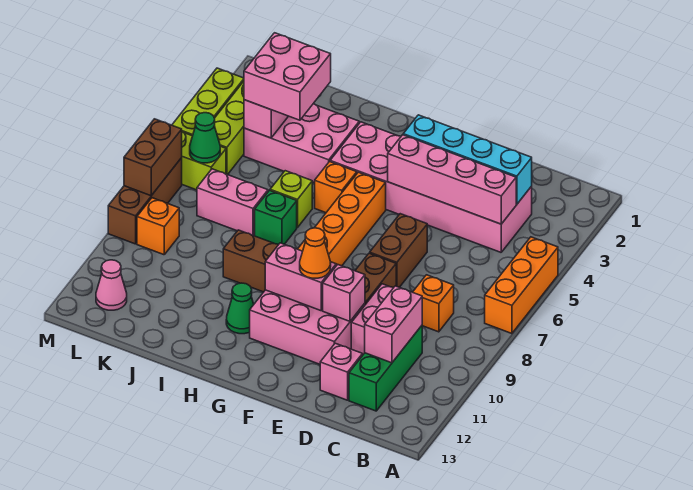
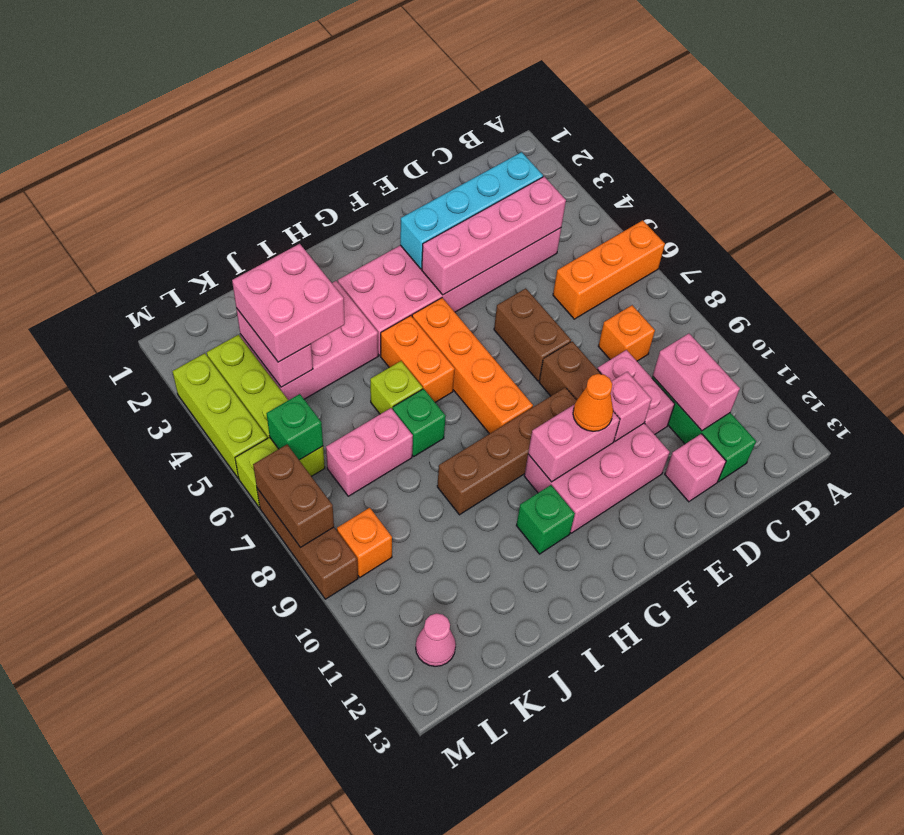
orange brick A5:A7 level 1 -> orange brick A6:C6 level 1
orange brick H5 level 1 -> orange brick H5:H6 level 1
green cone H11 level 1 -> green brick H11 level 1
green cone L6 level 2 -> green brick L6 level 2

